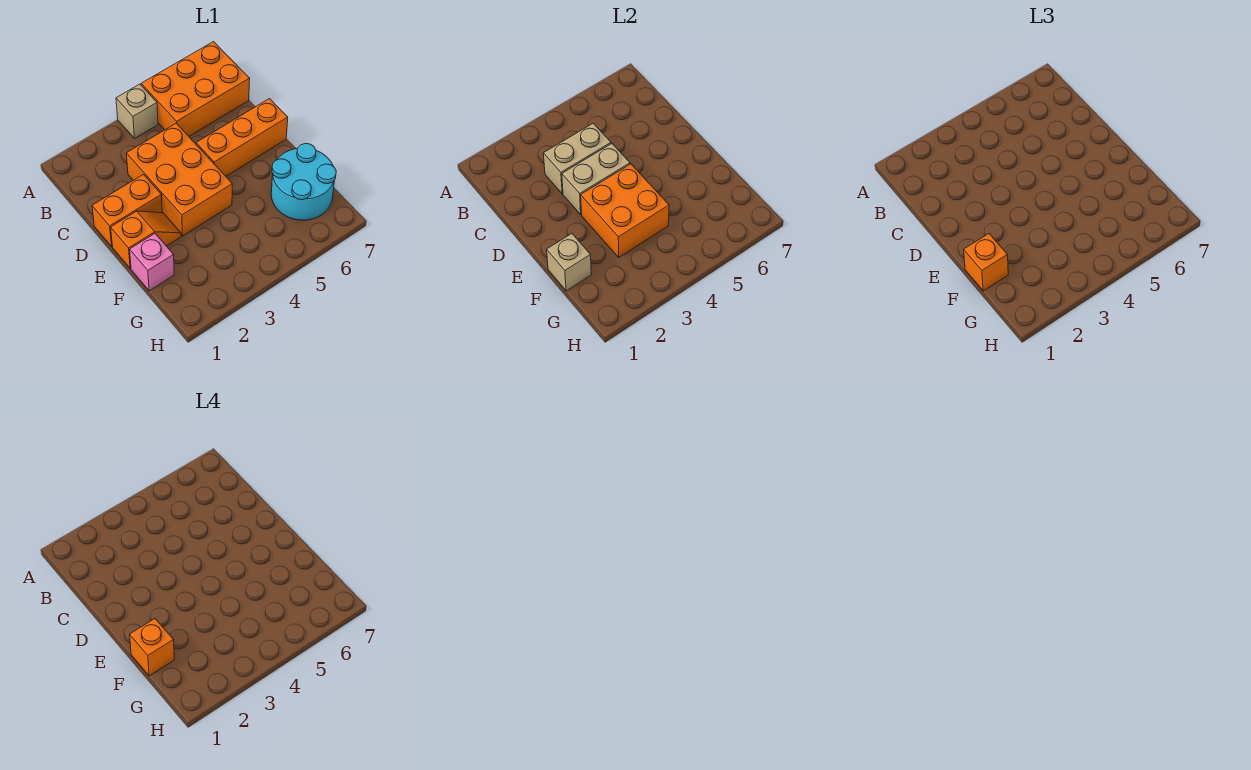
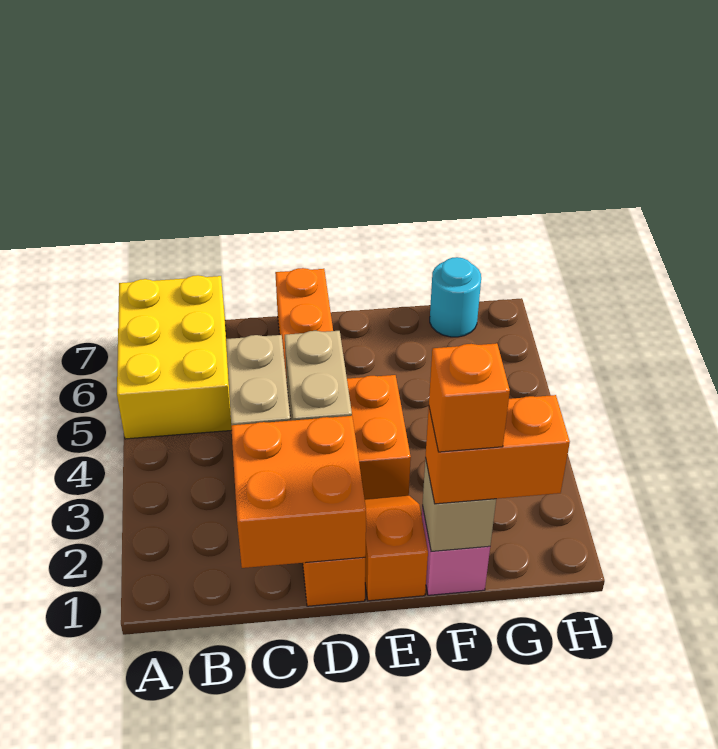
tan brick A4 level 1 -> none
orange brick A5:B7 level 1 -> yellow brick A5:B7 level 1
orange brick E3:F4 level 2 -> orange brick C1:D2 level 2
orange brick F1 level 3 -> orange brick F1:G1 level 3
cyan round brick F6:G7 level 1 -> cyan round brick G7 level 1

